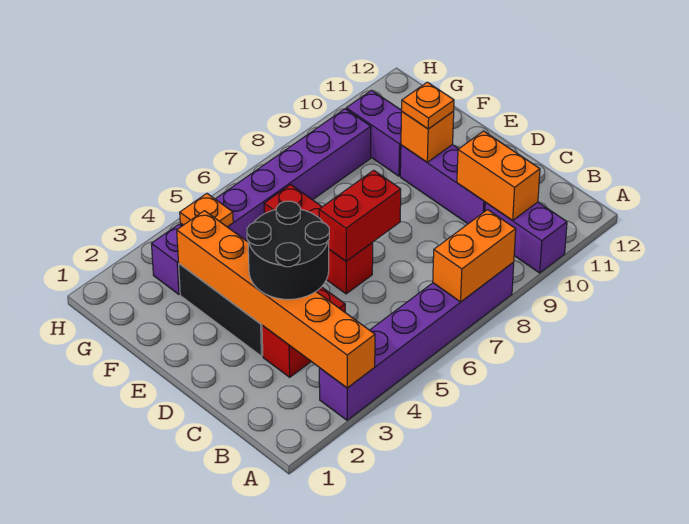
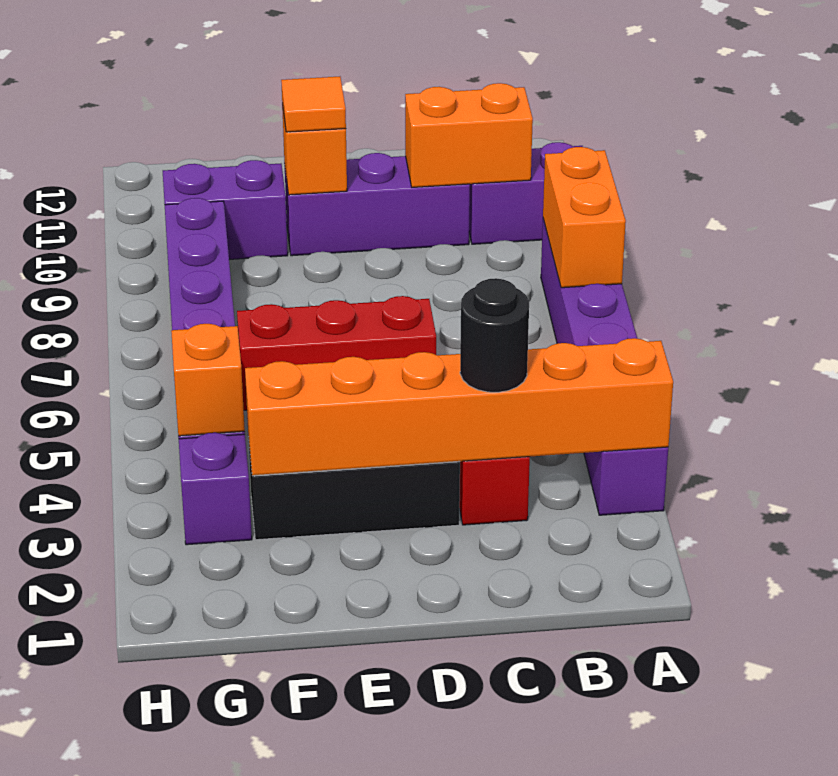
black round brick C3:D4 level 3 -> black round brick C3 level 3
red brick D6:D7 level 2 -> none
orange plate E10 level 3 -> orange tile E10 level 3
orange plate G4 level 2 -> orange brick G4 level 2

